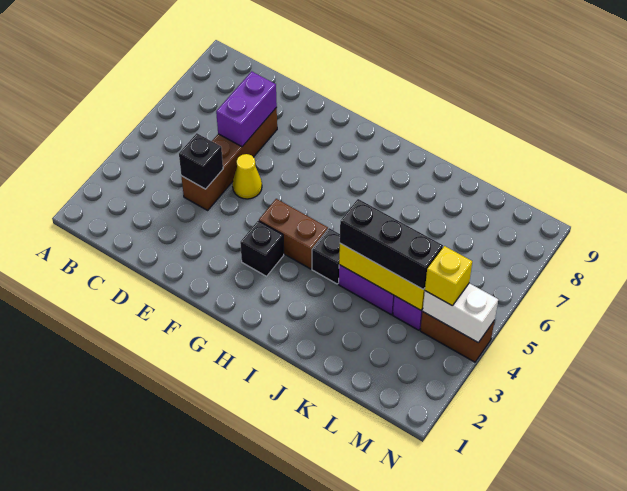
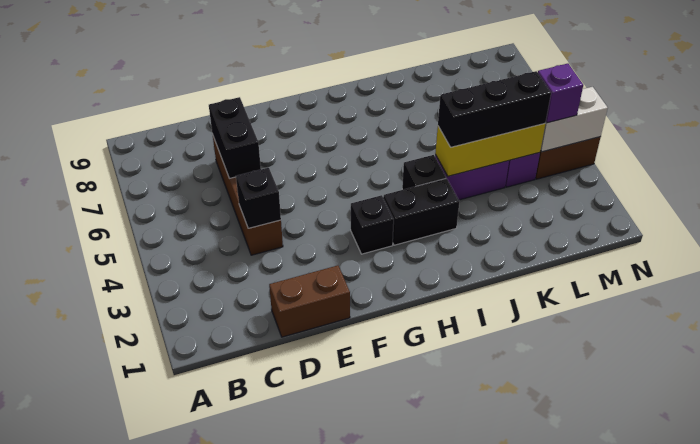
purple brick D6:D7 level 2 -> black brick D6:D7 level 2
yellow cone E5 level 1 -> none
brown brick G4:H4 level 1 -> brown brick D1:E1 level 1
none -> black brick H3:I3 level 1
yellow brick M4 level 3 -> purple brick M4 level 3

